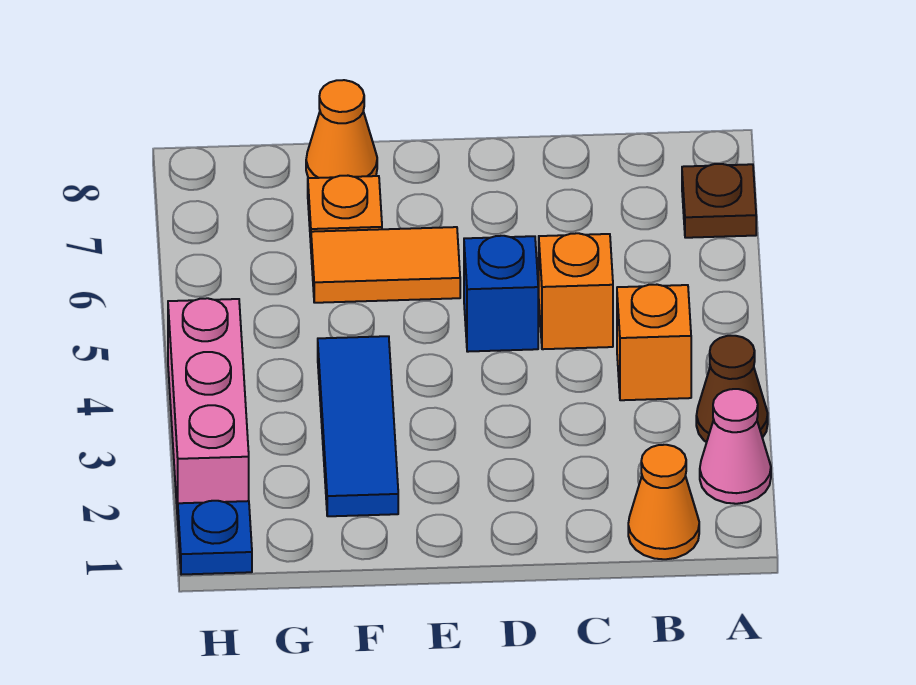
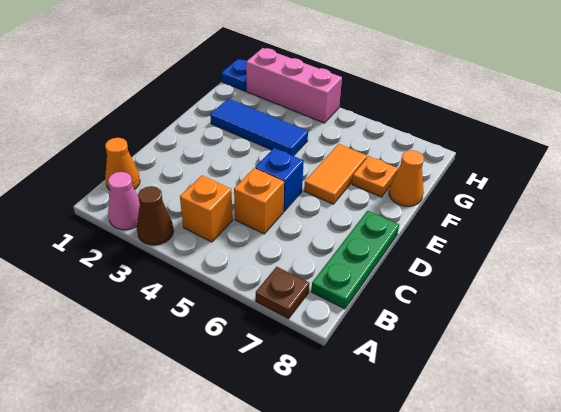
none -> green plate B8:D8 level 1

